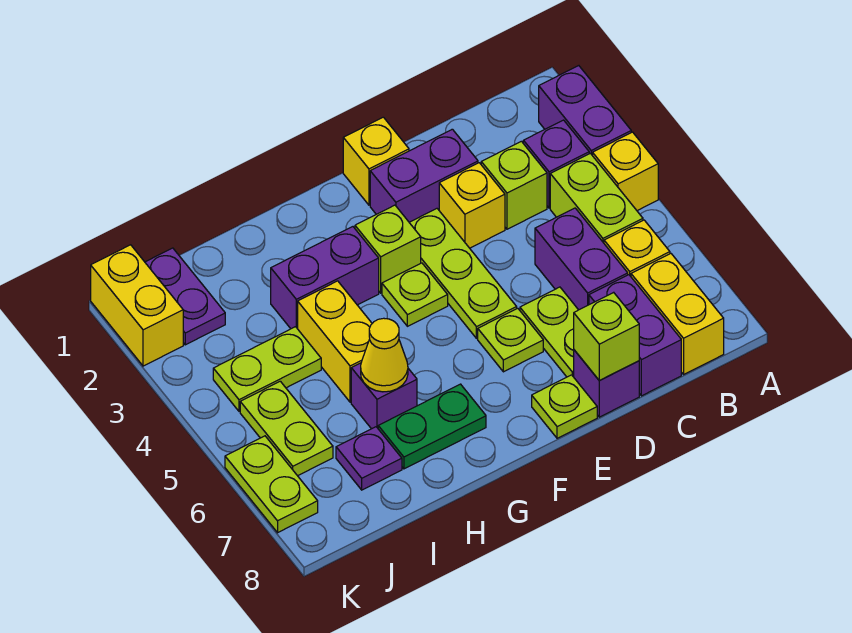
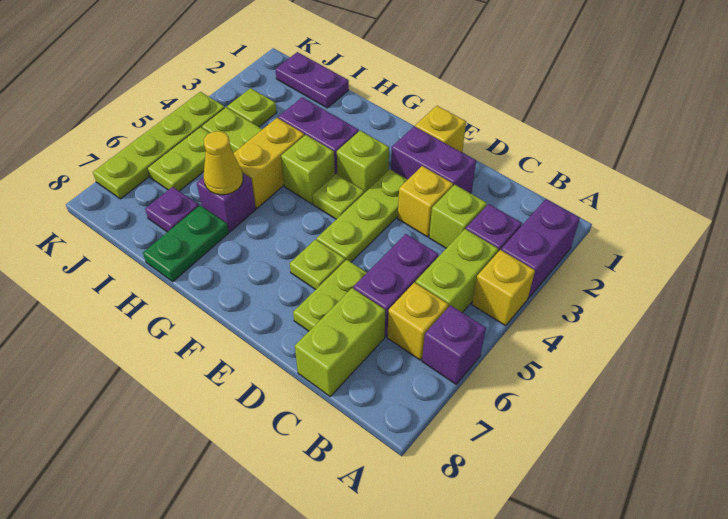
yellow brick B7:B8 level 1 -> none
purple brick C7:C8 level 1 -> lime brick C7:C8 level 1
purple brick D8 level 1 -> purple brick A6 level 1
lime brick D8 level 2 -> lime brick G4 level 1
lime plate E8 level 1 -> lime plate J3 level 1
green plate G7:H7 level 1 -> green plate H7:H8 level 1
purple plate J1:J2 level 1 -> purple plate I1:J1 level 1
yellow brick K1:K2 level 1 -> none
lime plate K6:K7 level 1 -> lime plate K4:K7 level 1

